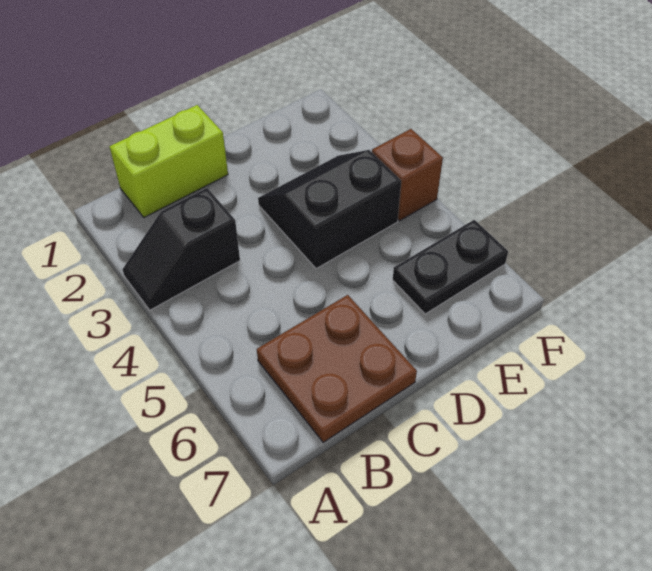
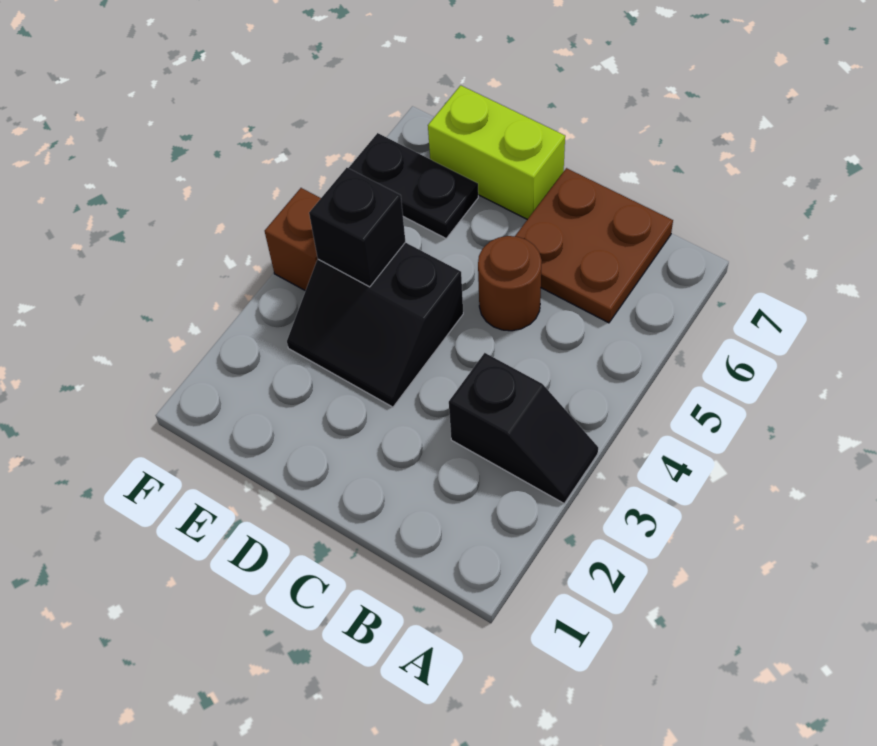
lime brick B1:C1 level 1 -> lime brick D7:E7 level 1
none -> brown round brick C5 level 1
none -> black brick E4 level 2

